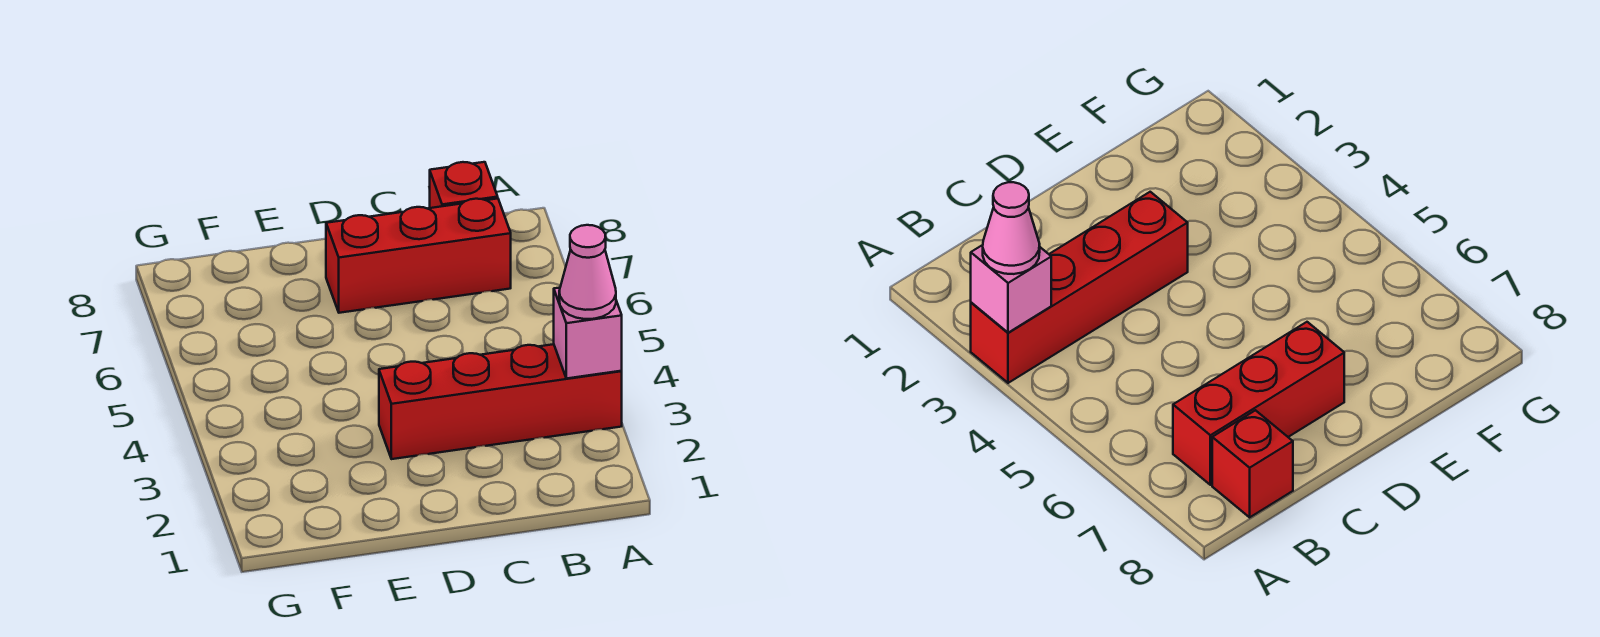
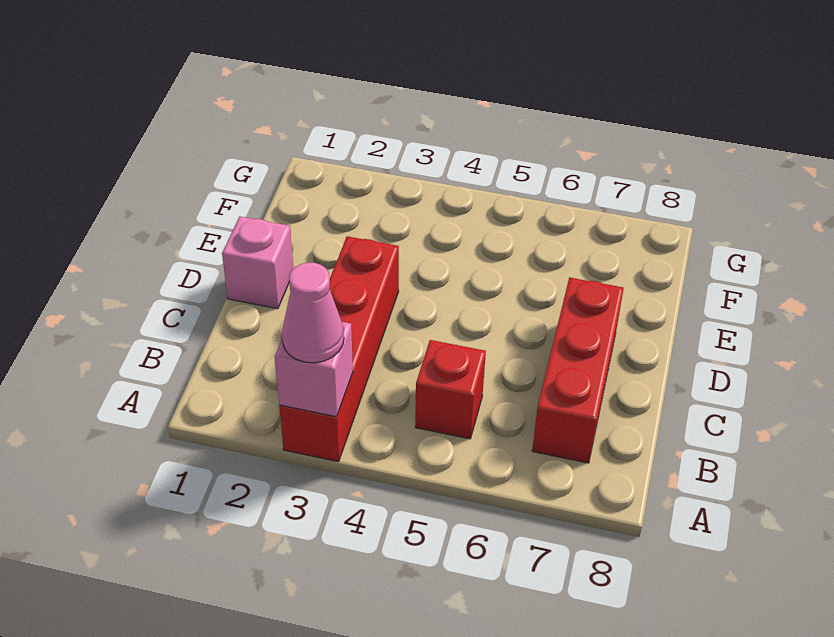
red brick B8 level 1 -> red brick B5 level 1
none -> pink brick D1 level 1

